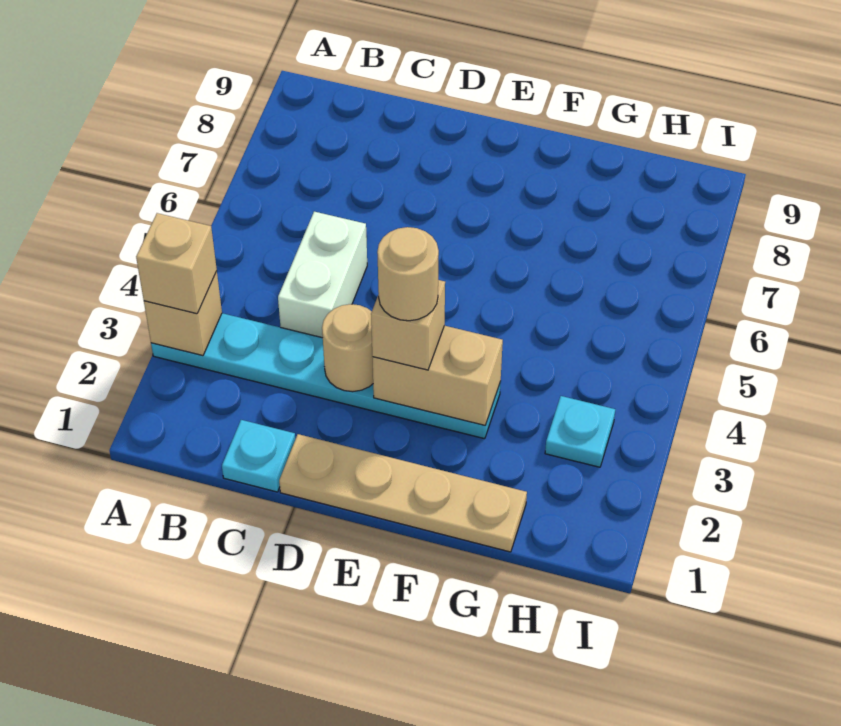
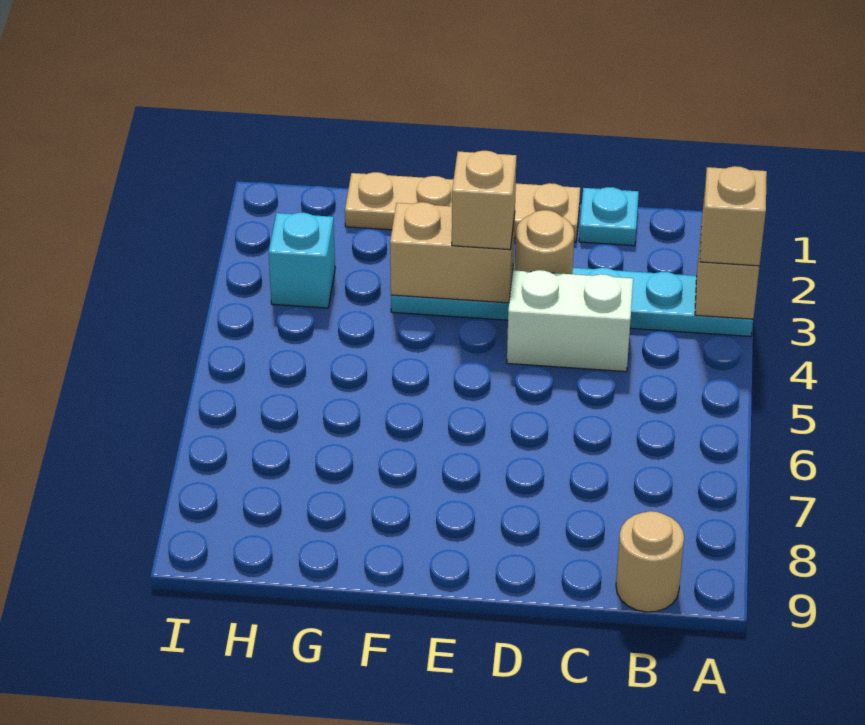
white brick C4:C5 level 1 -> white brick C4:D4 level 1
tan round brick E3 level 4 -> tan round brick B9 level 1
cyan plate H3 level 1 -> cyan brick H3 level 1

